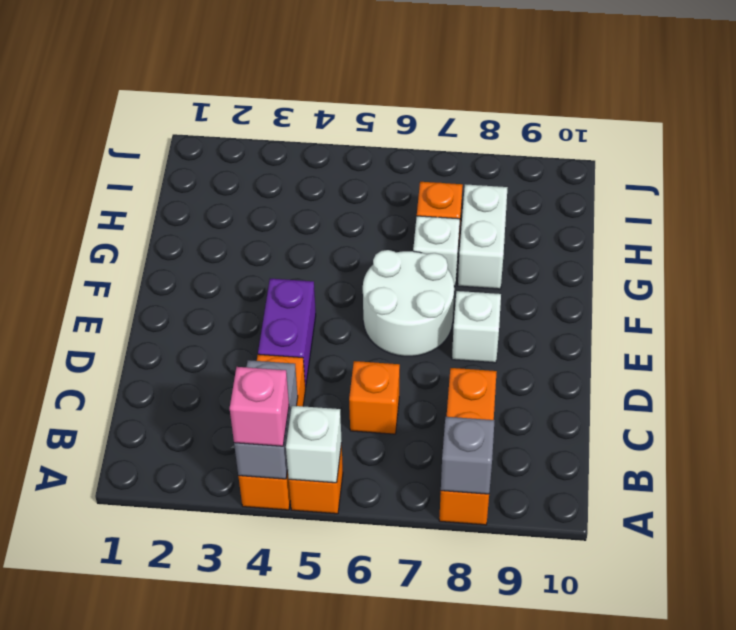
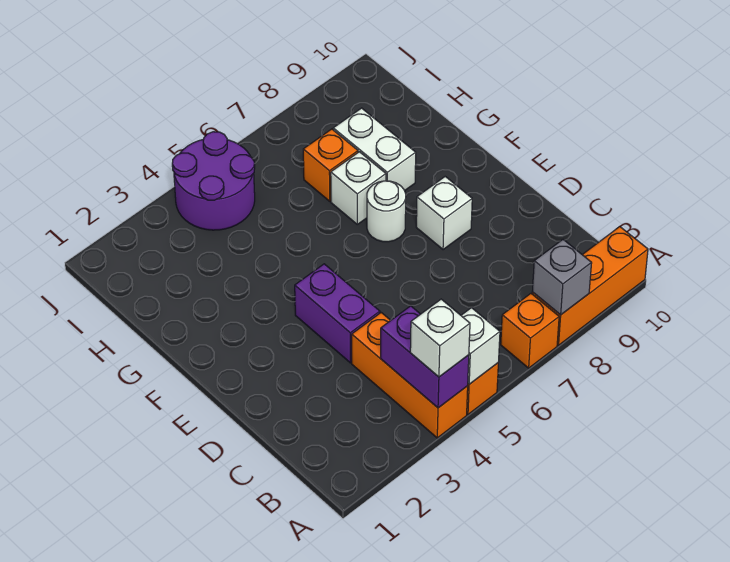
grey brick A4:B4 level 2 -> purple brick A4:B4 level 2
pink brick A4 level 3 -> white brick A4 level 3
orange brick A8:C8 level 1 -> orange brick A8:A10 level 1
orange brick C6 level 1 -> orange brick A7 level 1
white round brick E6:F7 level 1 -> white round brick F7 level 1
none -> purple round brick I4:J5 level 1

